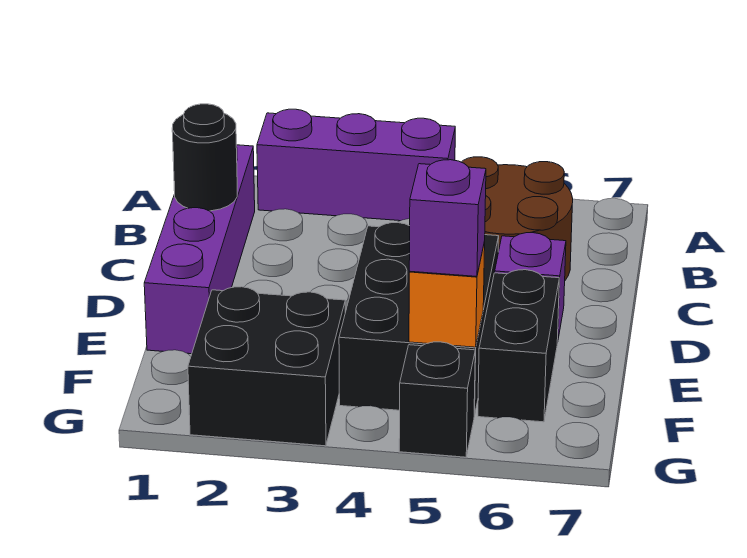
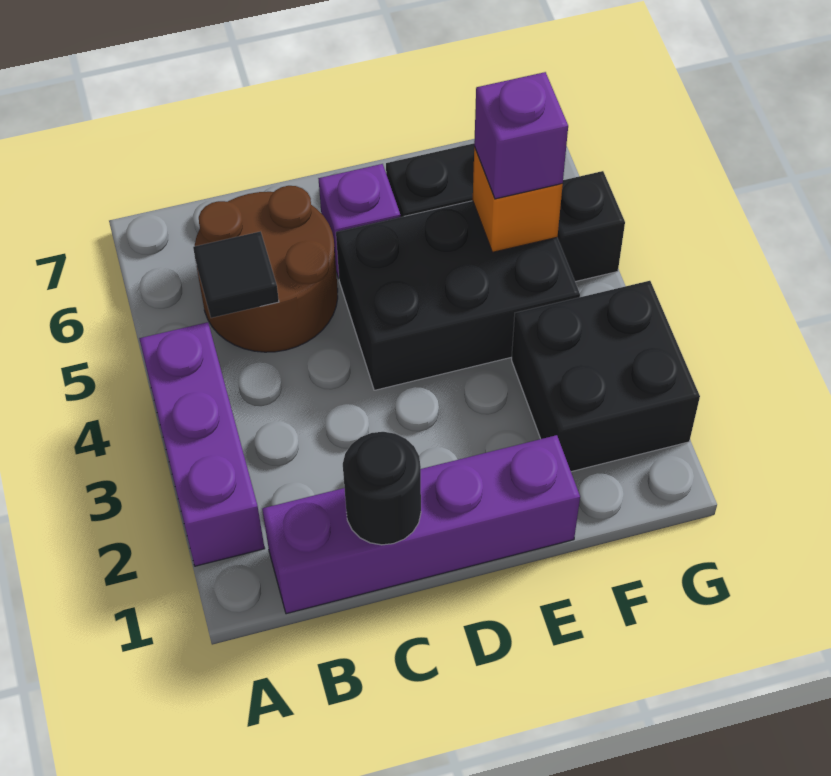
none -> black tile B5 level 2

